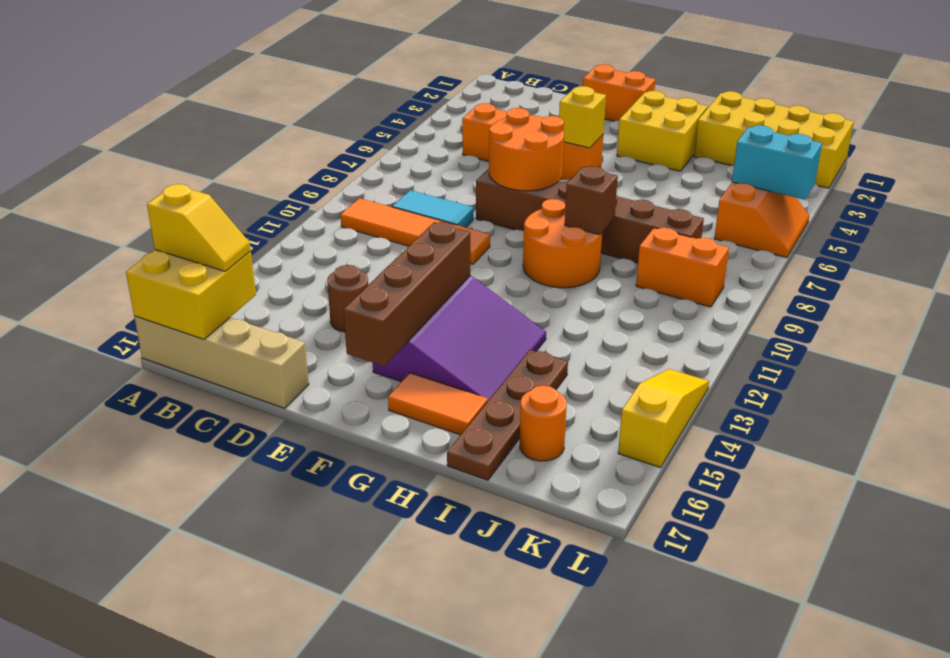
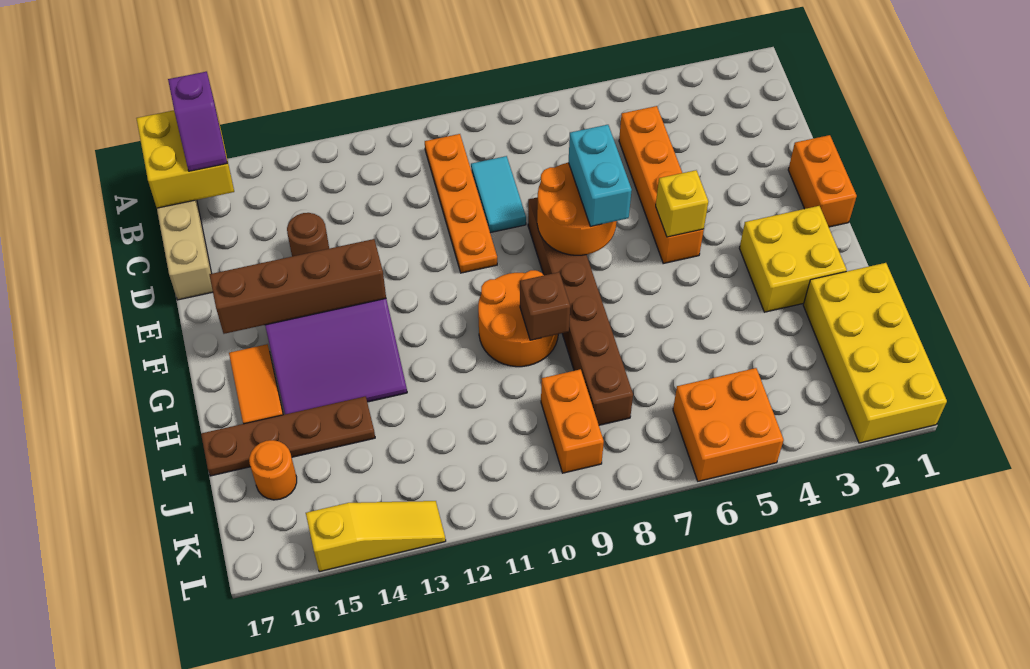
yellow slope A16:B16 level 3 top A -> purple slope A16:B16 level 3 top A
orange tile B10:E10 level 1 -> orange plate B10:E10 level 1
orange slope K5:L6 level 1 top K -> orange brick K5:L6 level 1
cyan brick K5:L5 level 2 -> cyan brick E7:F7 level 3

